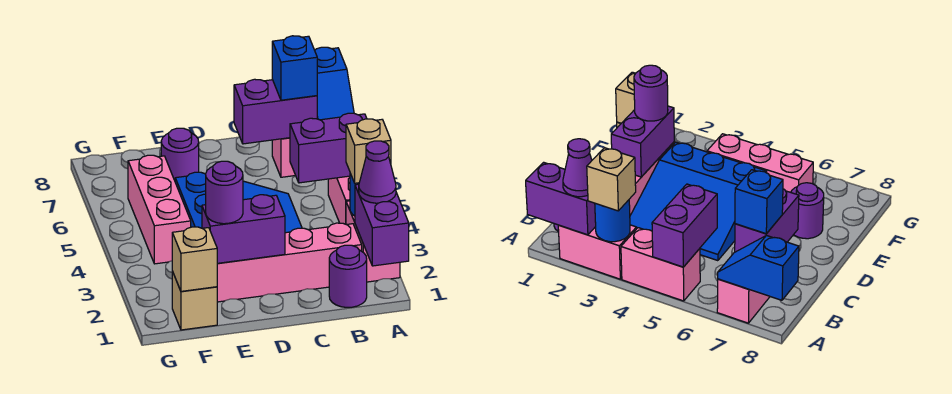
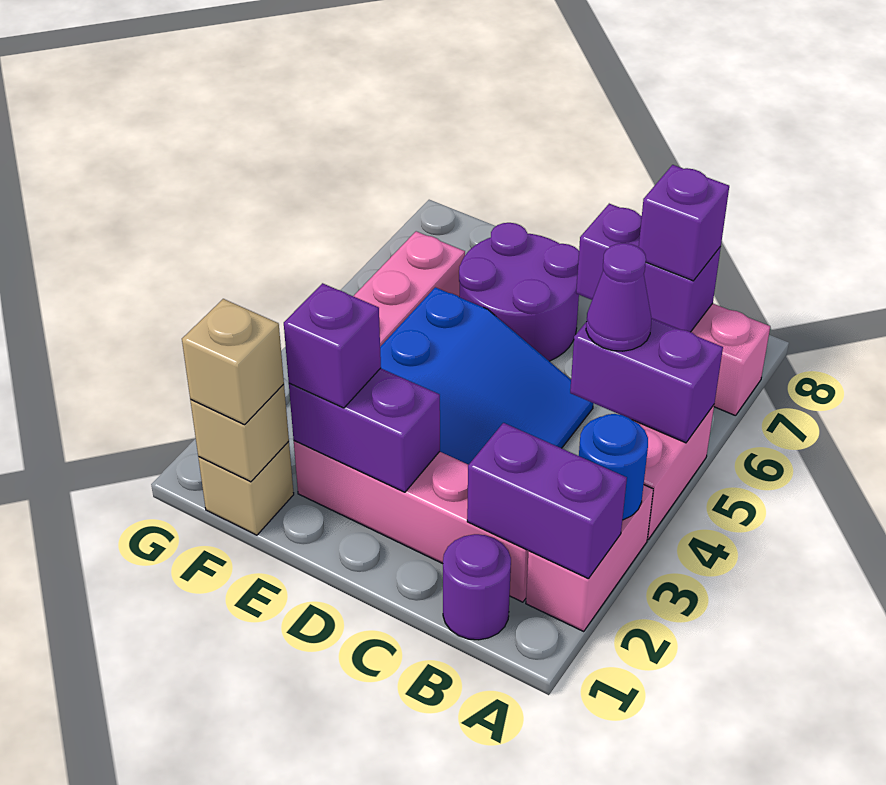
purple brick A1:A2 level 2 -> purple brick A2:B2 level 2
purple cone A2 level 3 -> purple cone B5 level 3
tan brick A3 level 3 -> tan brick F1 level 3
blue slope A7:A8 level 2 top 8 -> none
blue brick B7 level 3 -> purple brick B7 level 3
purple round brick E2 level 3 -> purple brick E2 level 3
purple round brick E7 level 1 -> purple round brick D6:E7 level 1

